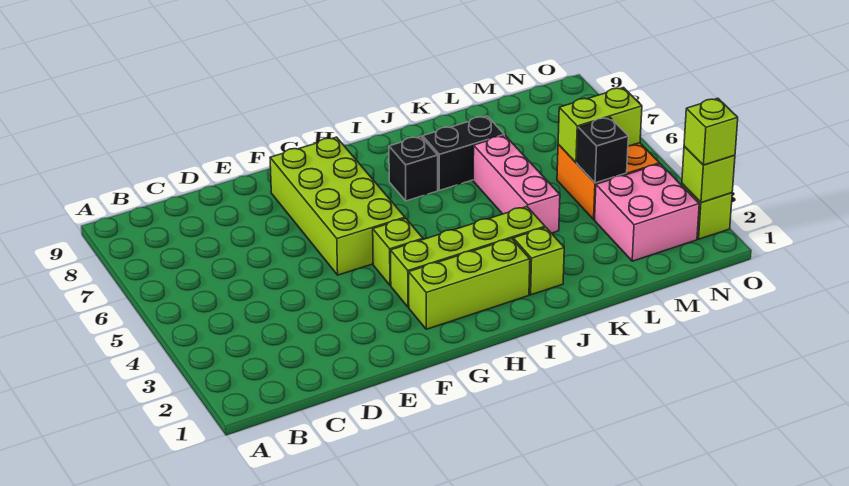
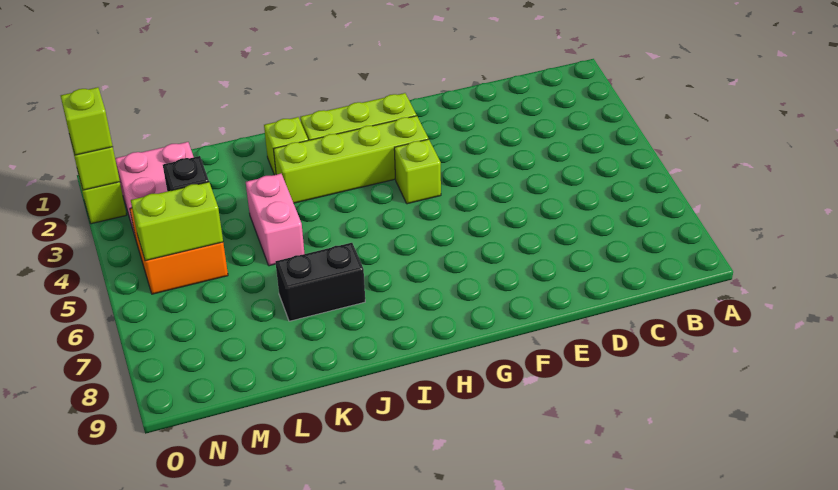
lime brick F5:G8 level 1 -> none
black brick I7 level 1 -> none
pink brick K4:K6 level 1 -> pink brick K4:K5 level 1

